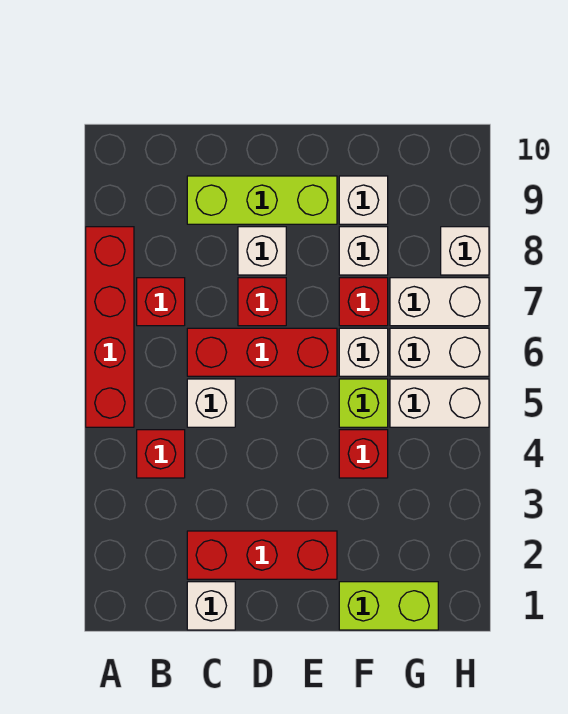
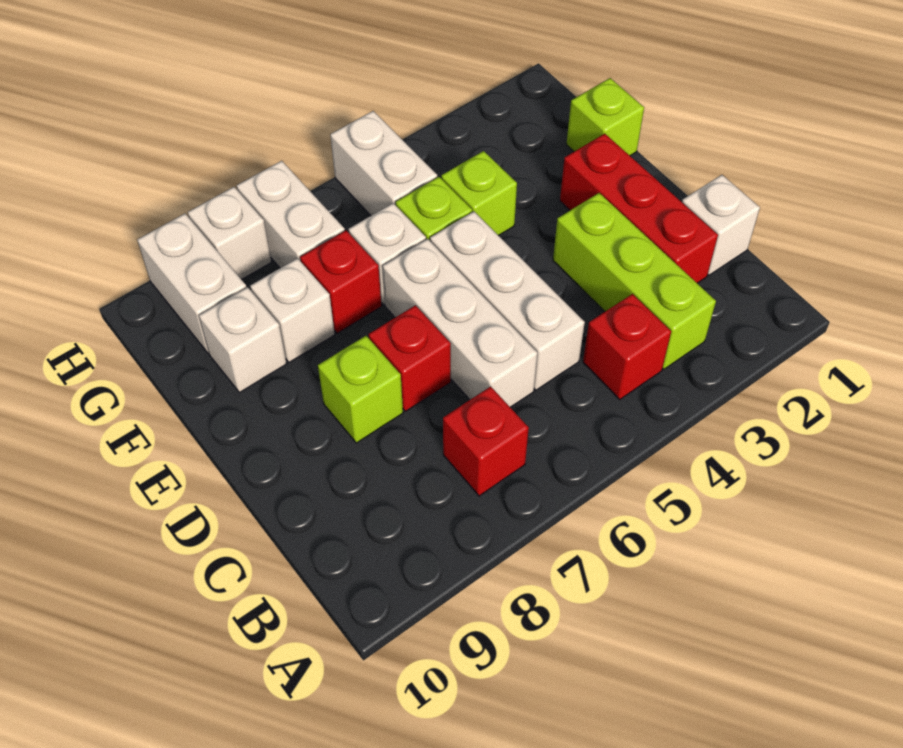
red brick A5:A8 level 1 -> none
white brick C5 level 1 -> white brick C5:E5 level 1
red brick C6:E6 level 1 -> white brick C6:E6 level 1
lime brick C9:E9 level 1 -> lime brick B3:D3 level 1
white brick D8 level 1 -> lime brick D8 level 1
lime brick F1:G1 level 1 -> lime brick F1 level 1
red brick F4 level 1 -> lime brick F4 level 1
white brick G6:H6 level 1 -> white brick G9:H9 level 1

